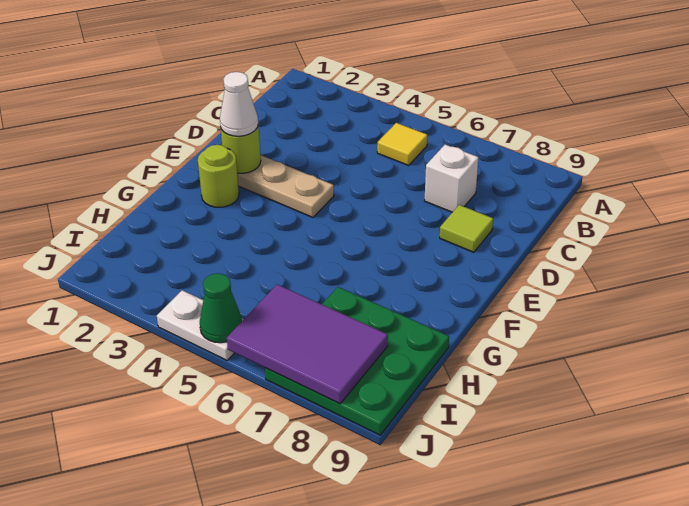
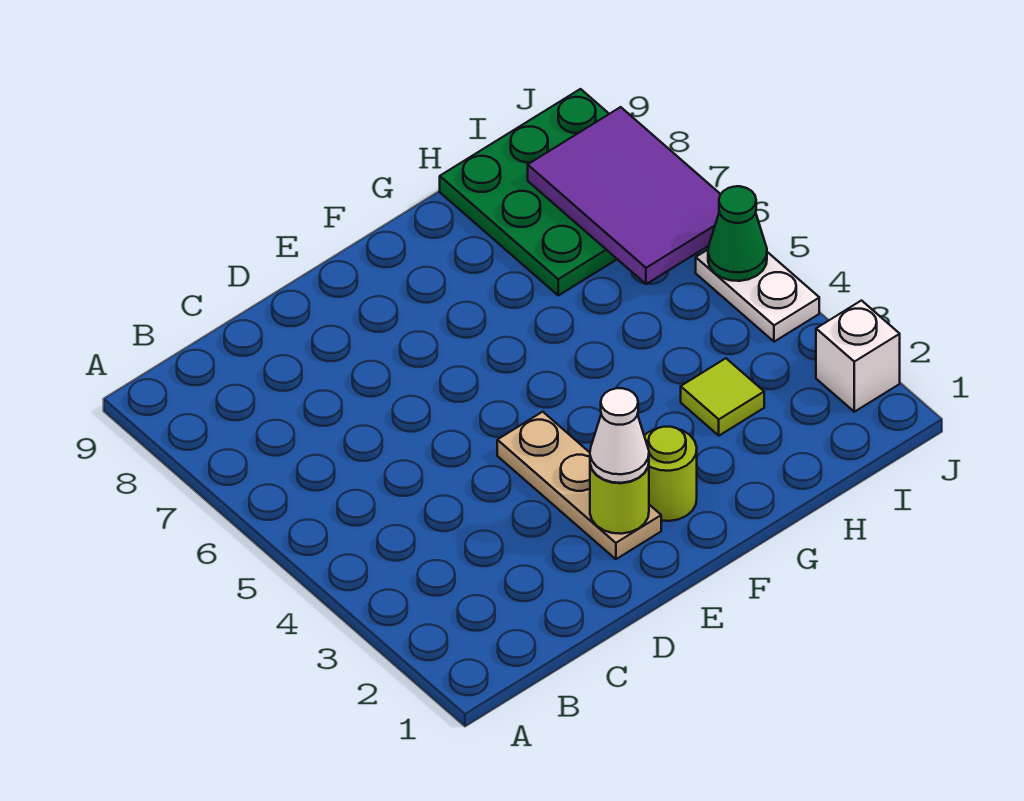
yellow tile B5 level 1 -> none
white brick C7 level 1 -> white brick J2 level 1
lime tile D8 level 1 -> lime tile H3 level 1

